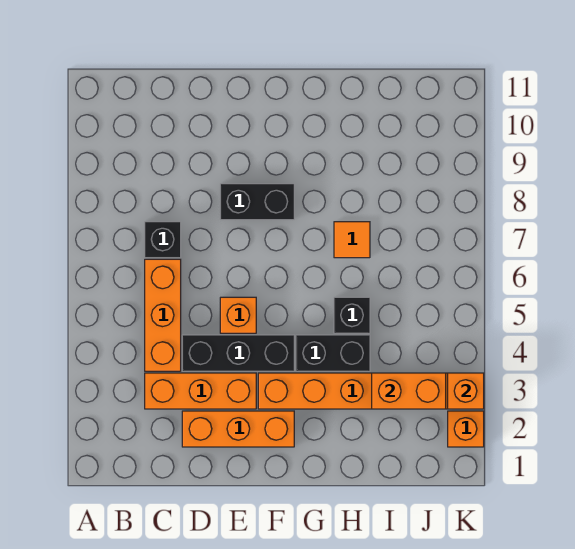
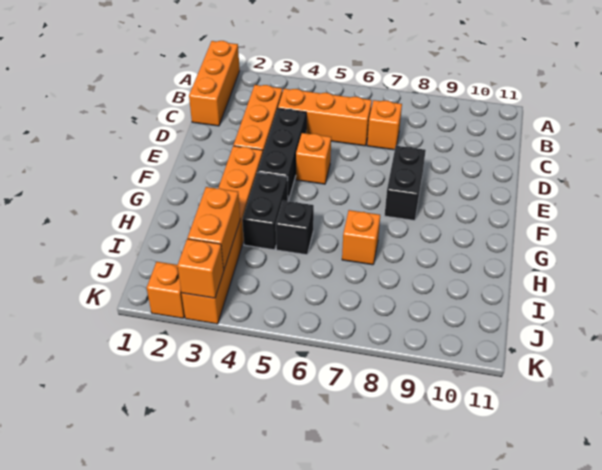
black brick C7 level 1 -> orange brick C7 level 1
orange brick D2:F2 level 1 -> orange brick A1:C1 level 1
orange tile H7 level 1 -> orange brick H7 level 1

